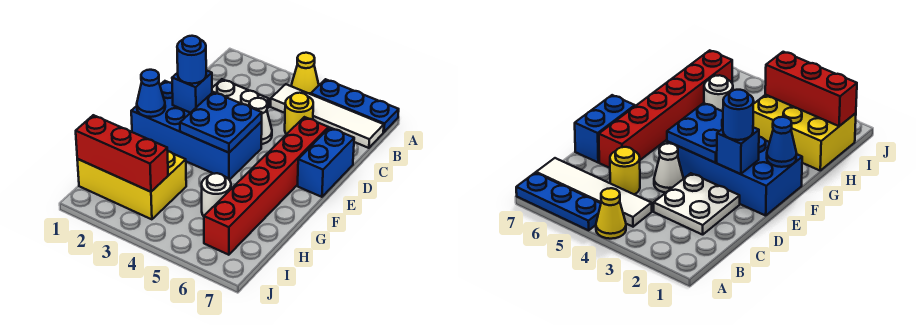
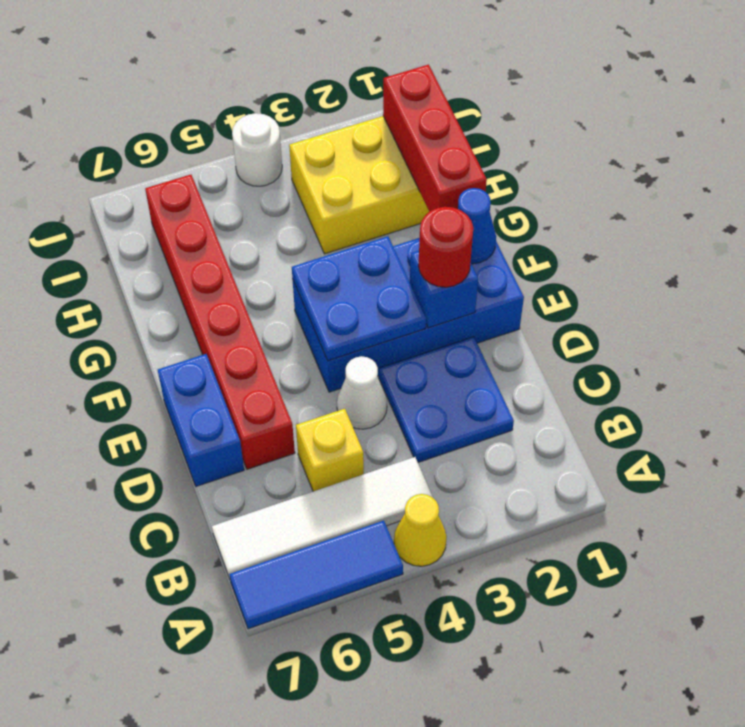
blue plate A5:A7 level 1 -> blue tile A5:A7 level 1
white plate C2:D3 level 1 -> blue plate C2:D3 level 1
yellow round brick C5 level 1 -> yellow brick C5 level 1
blue round brick E2 level 3 -> red round brick E2 level 3
white round brick H5 level 1 -> white round brick J4 level 1
red brick I1:I3 level 2 -> red brick G1:I1 level 2

